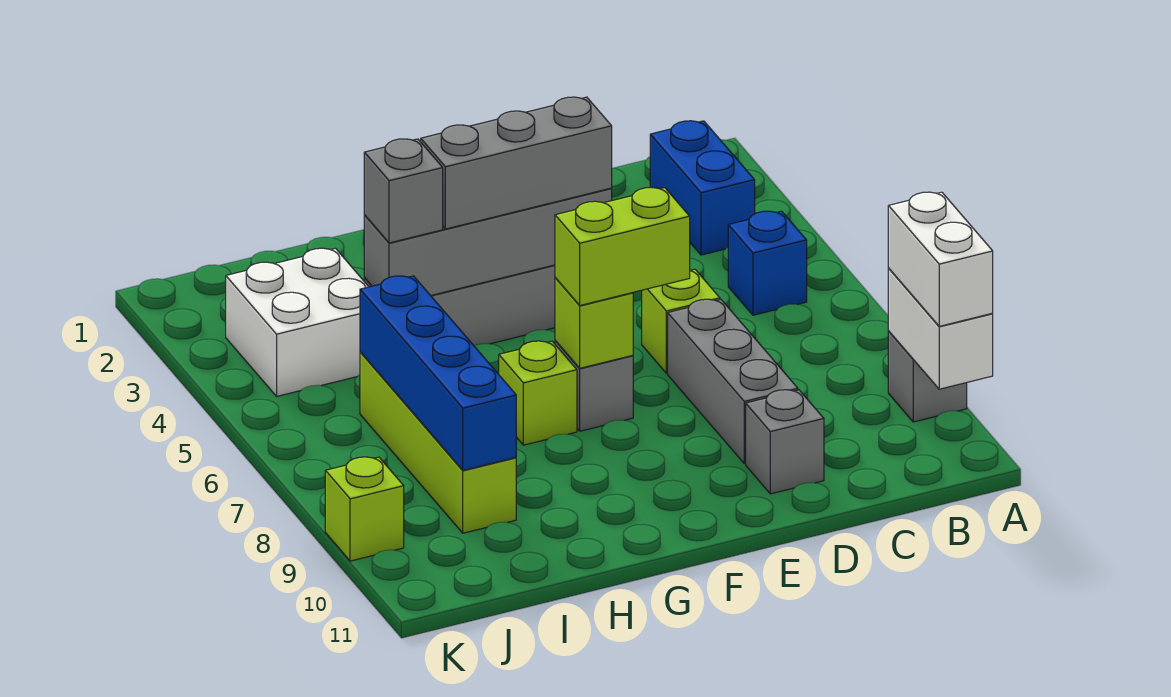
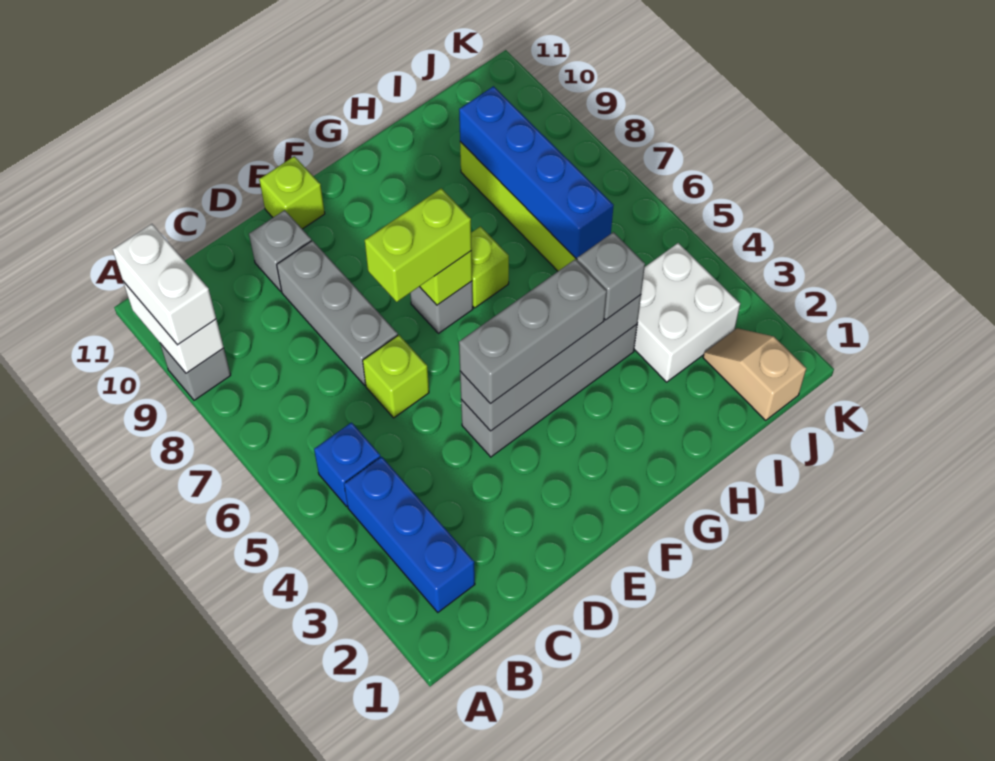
blue brick B2:B3 level 1 -> blue brick B2:B4 level 1
none -> tan slope J1:J2 level 1 top 1
lime brick K9 level 1 -> lime brick E11 level 1

